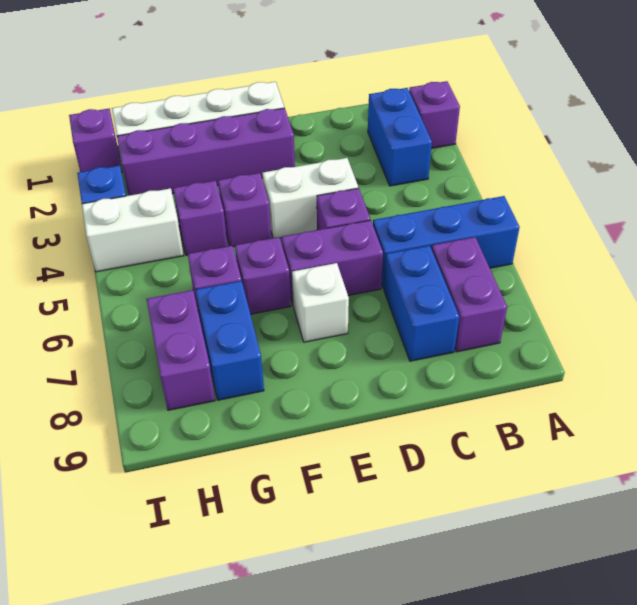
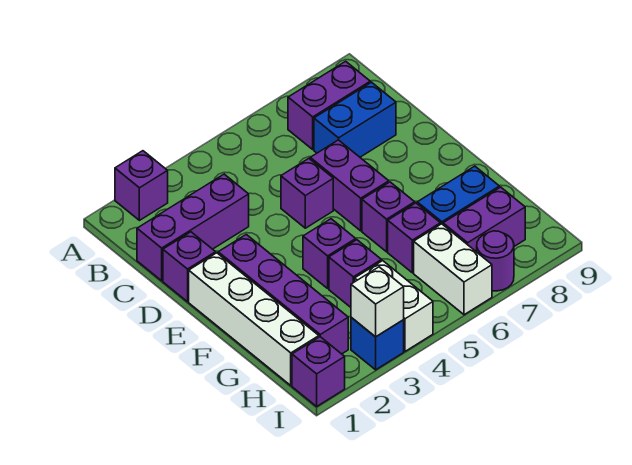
blue brick A6:C6 level 1 -> none
blue brick B2:B3 level 1 -> none
none -> purple brick C1:C3 level 1
none -> purple brick D1 level 1
white brick D4:E4 level 1 -> white brick H6:I6 level 1
white brick E7 level 1 -> white brick I3 level 2
none -> purple round brick I7 level 1

